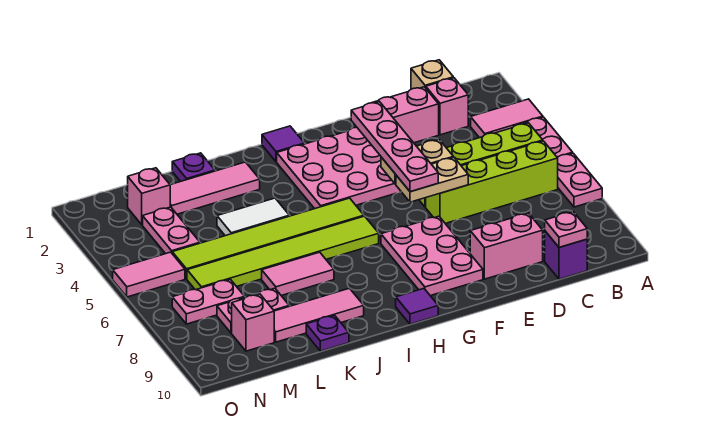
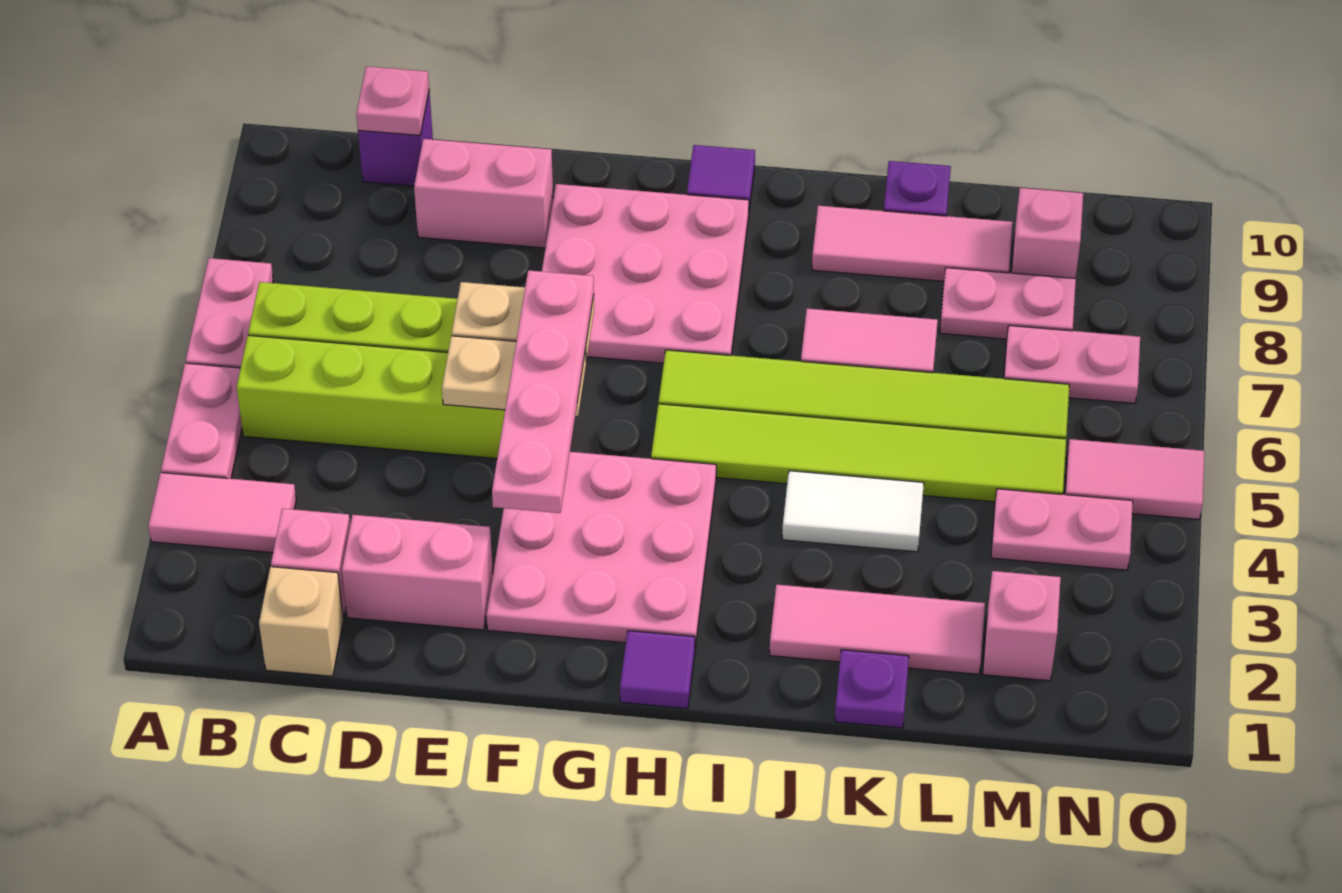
pink plate F7:G9 level 1 -> pink plate F7:H9 level 1
pink plate M3:M4 level 1 -> pink plate M4:N4 level 1

